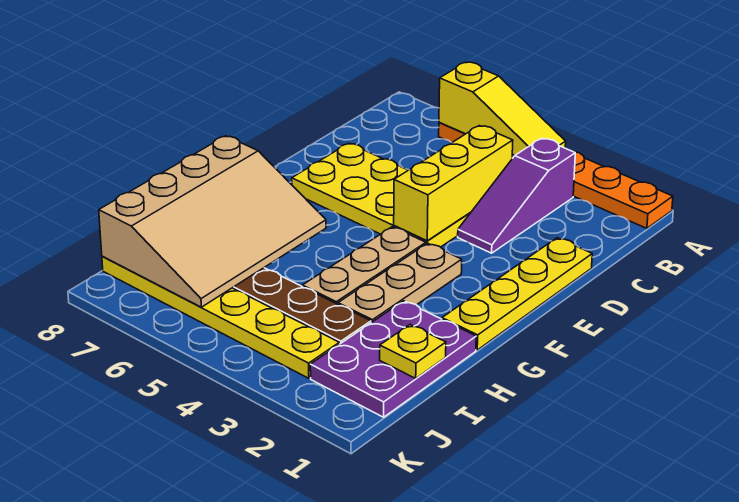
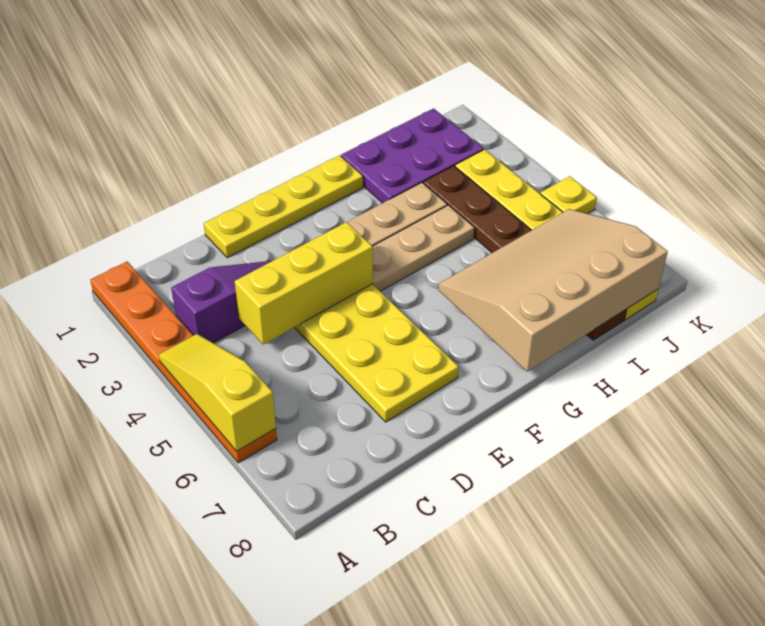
yellow plate I1 level 2 -> yellow plate K5 level 1

